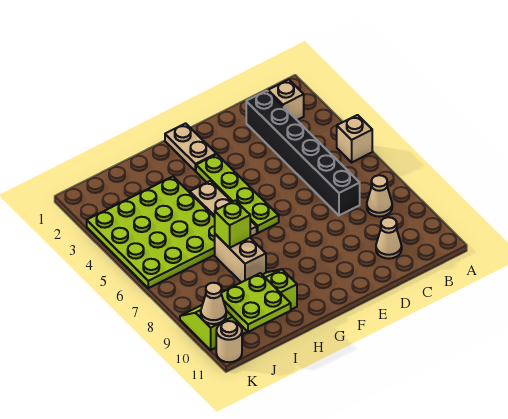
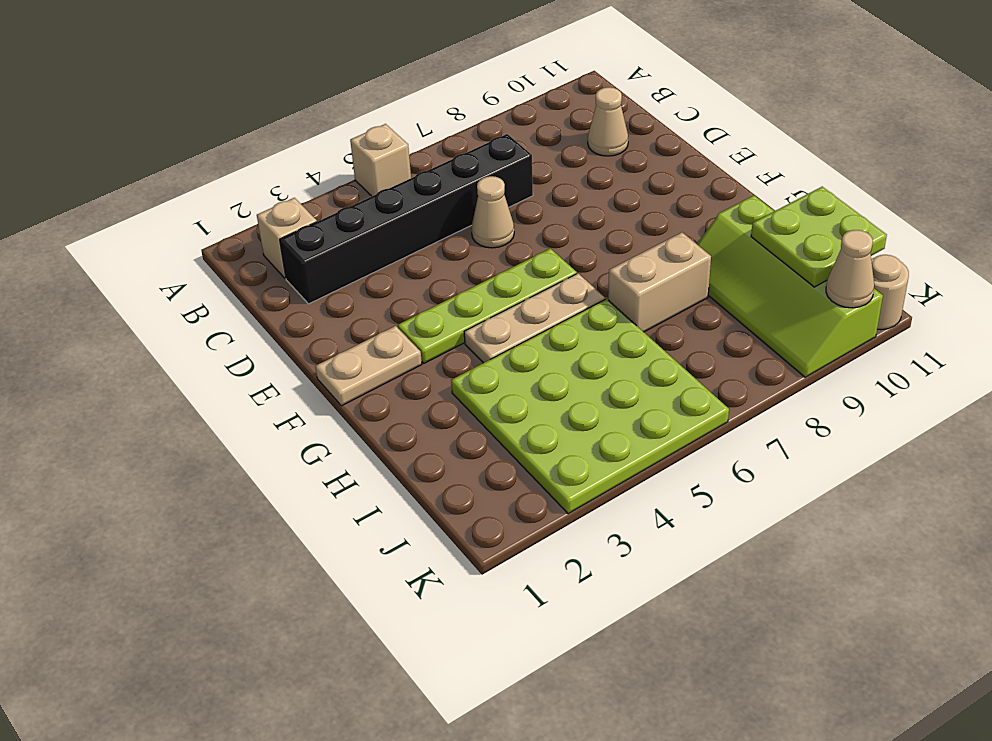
tan cone B8 level 1 -> tan cone D6 level 1
lime brick H7 level 2 -> none

